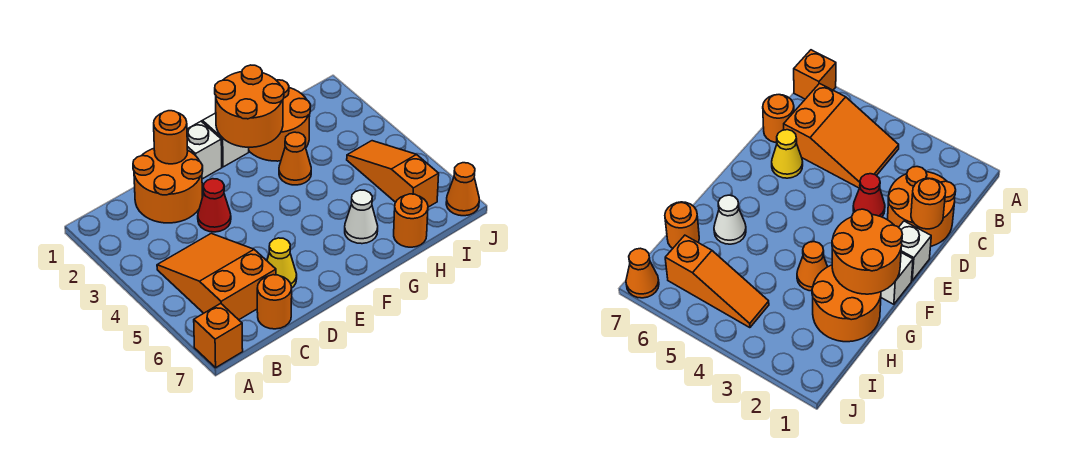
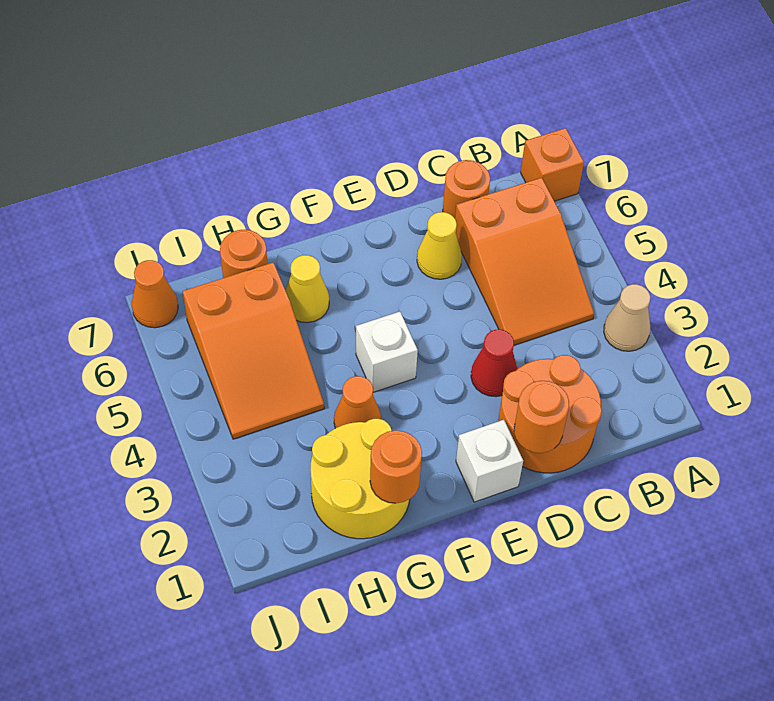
none -> tan cone A3 level 1
white brick F1 level 1 -> white brick F4 level 1
orange round brick F1:G2 level 2 -> orange round brick G1 level 2
orange round brick G1:H2 level 1 -> yellow round brick G1:H2 level 1
white cone G6 level 1 -> yellow cone G6 level 1
orange slope I4:I6 level 1 top 6 -> orange slope H4:I6 level 1 top 6

